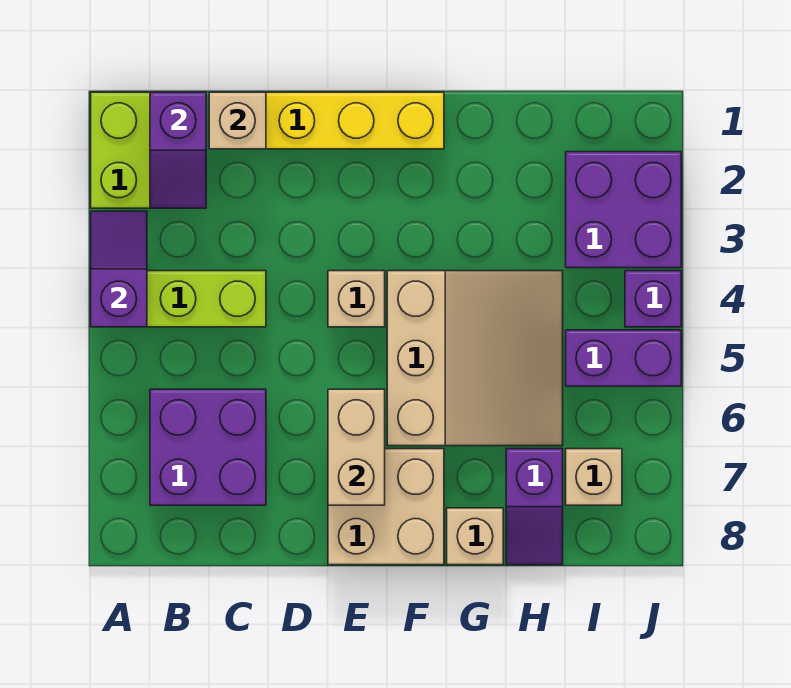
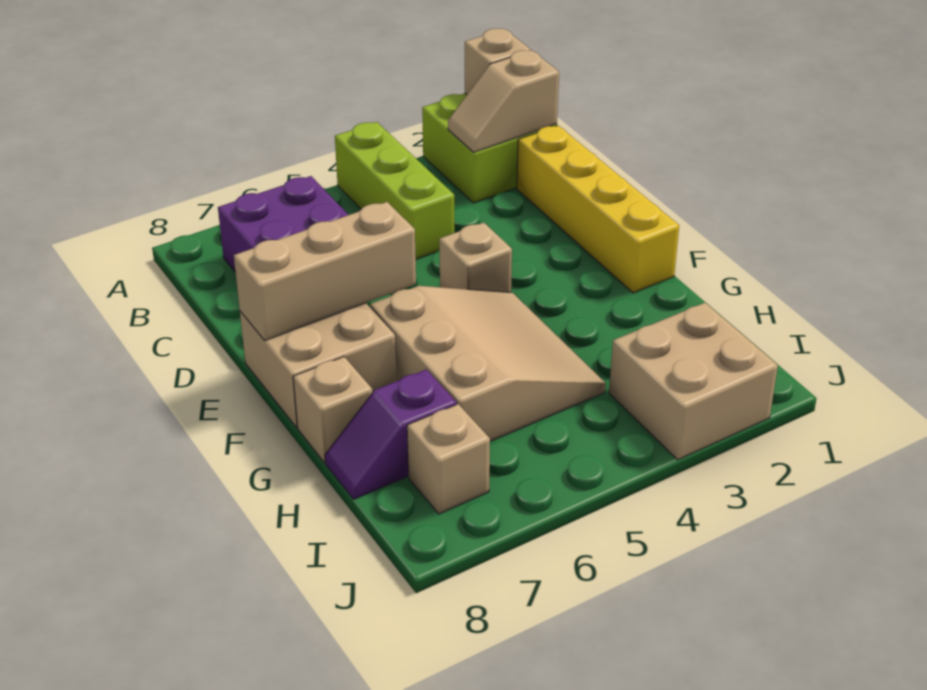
purple slope A3:A4 level 2 top 4 -> none
purple slope B1:B2 level 2 top 1 -> tan slope B1:B2 level 2 top 1
tan brick C1 level 2 -> tan brick A1 level 2
tan brick E6:E7 level 2 -> tan brick E6:E8 level 2
tan slope F4:H6 level 1 top F -> tan slope F4:H6 level 1 top 6
purple brick I2:J3 level 1 -> tan brick I2:J3 level 1
purple brick I5:J5 level 1 -> none
purple brick J4 level 1 -> none

